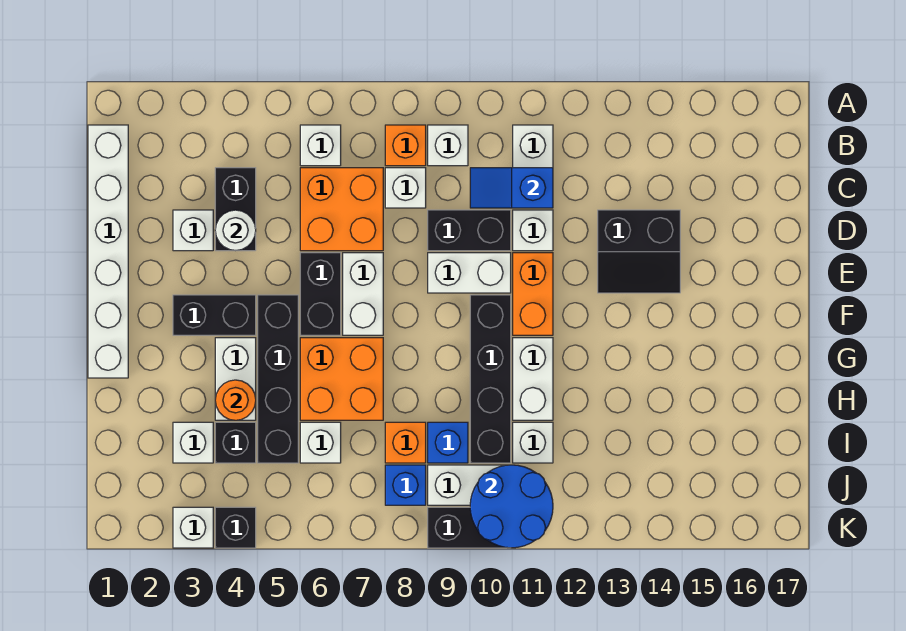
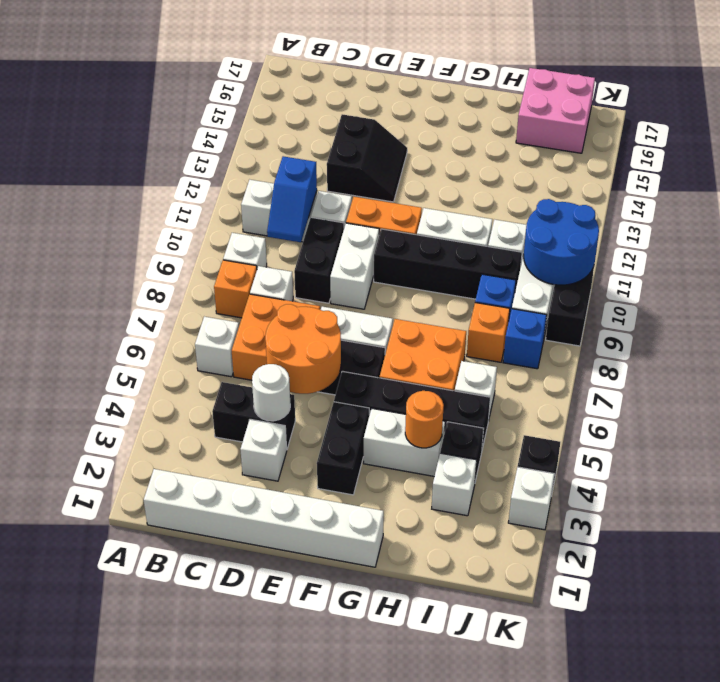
none -> orange round brick D5:E6 level 2
none -> pink brick I16:J17 level 1

